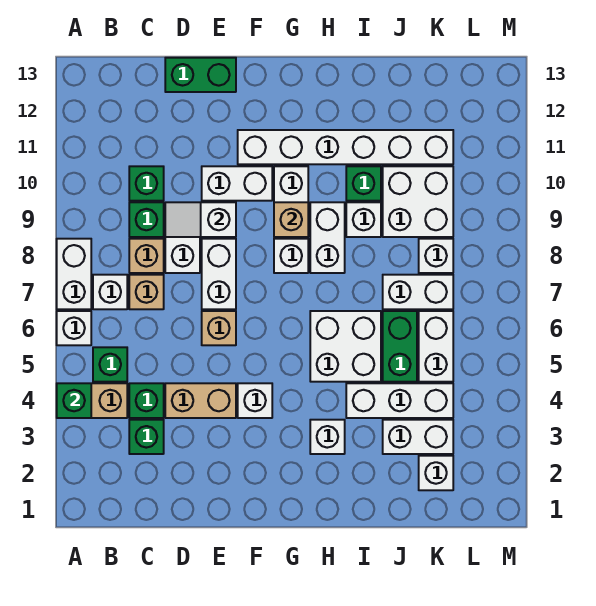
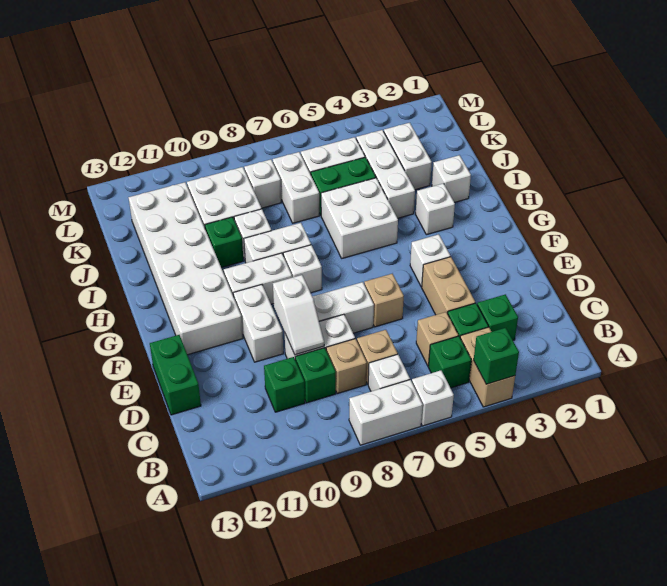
white brick F11:K11 level 1 -> white brick F11:K12 level 1
tan brick G9 level 2 -> tan brick C5 level 1
white brick K2 level 1 -> white brick I2 level 1

